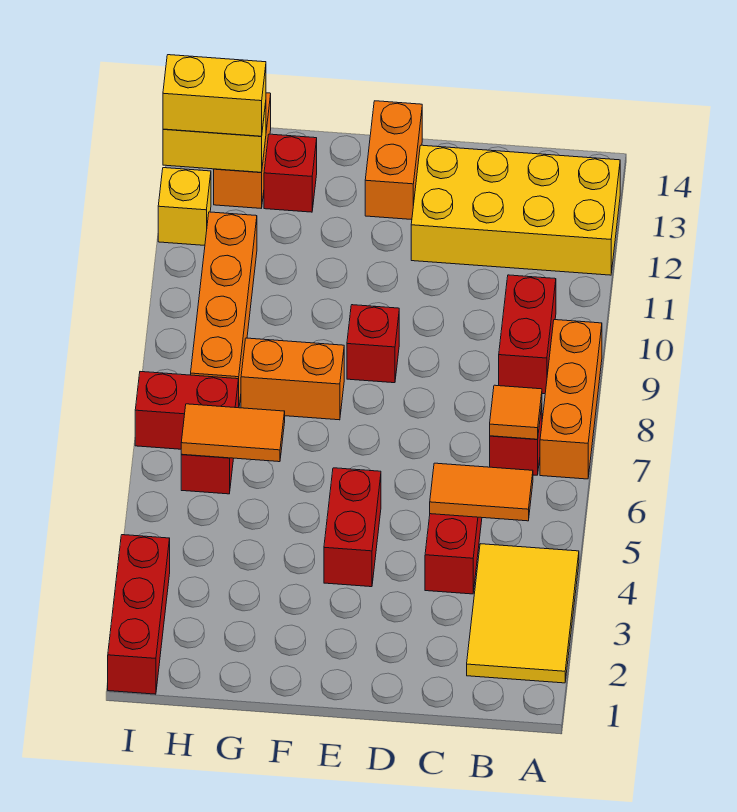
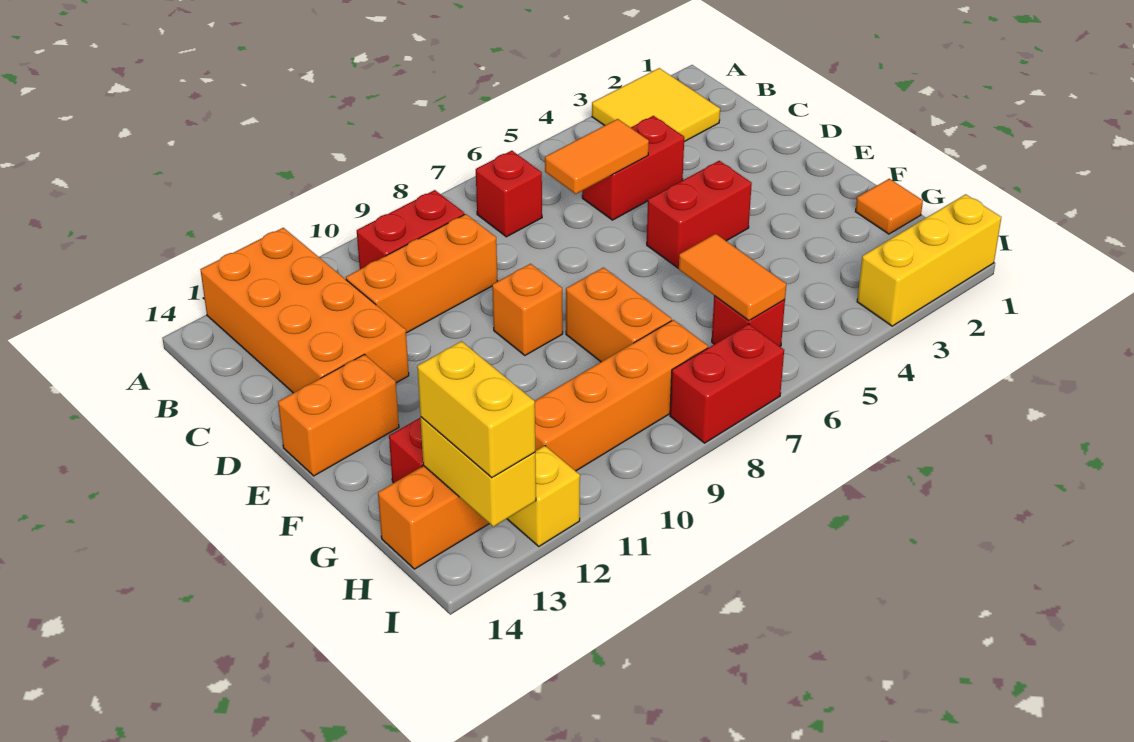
yellow tile A2:B4 level 1 -> yellow tile A2:B3 level 1
orange brick A7:A9 level 1 -> orange brick C9:C11 level 1
yellow brick A12:D13 level 1 -> orange brick A12:D13 level 1
orange tile B5:C5 level 2 -> orange tile C5:C6 level 2
orange tile B7 level 2 -> orange tile G1 level 1
red brick E9 level 1 -> orange brick E9 level 1
red brick H7:I7 level 1 -> red brick I7:I8 level 1
red brick I1:I3 level 1 -> yellow brick I1:I3 level 1

